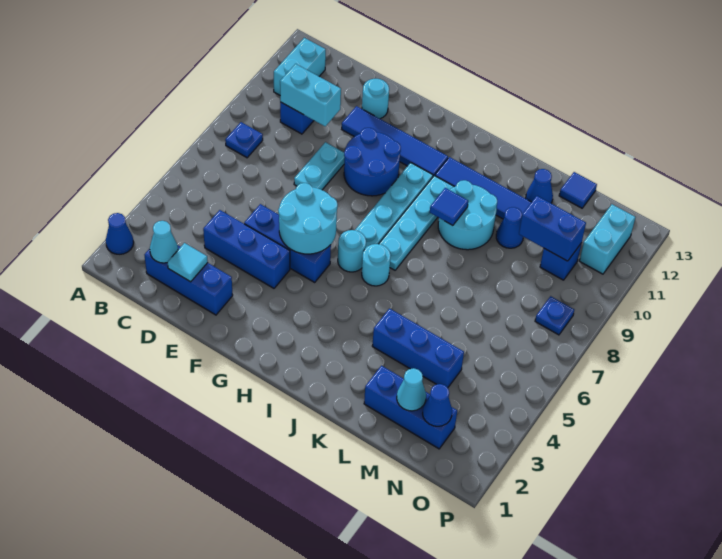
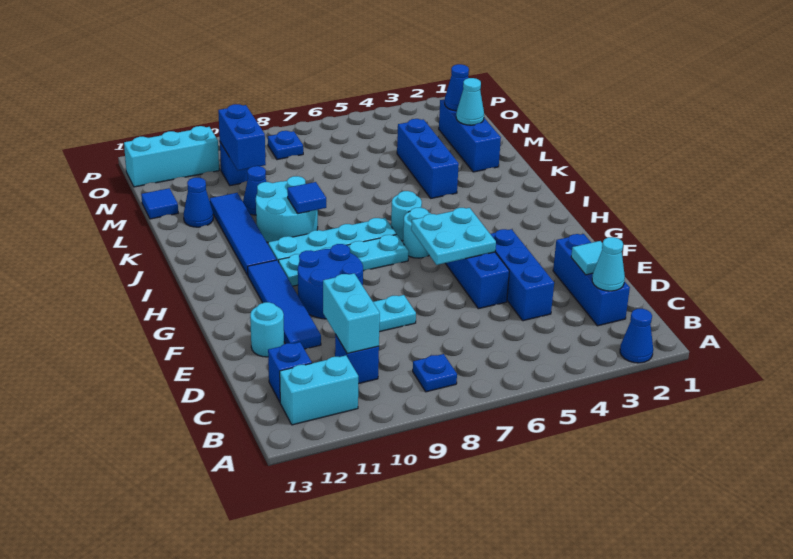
none -> blue brick C12 level 1
cyan round brick F5:G6 level 2 -> cyan plate F5:G6 level 2
cyan brick O11:O12 level 1 -> cyan brick O11:O13 level 1

